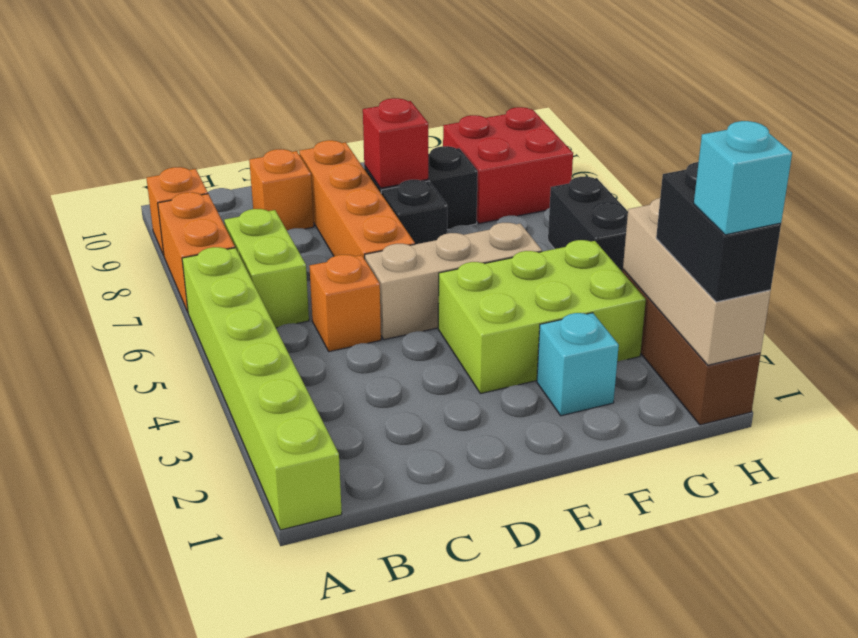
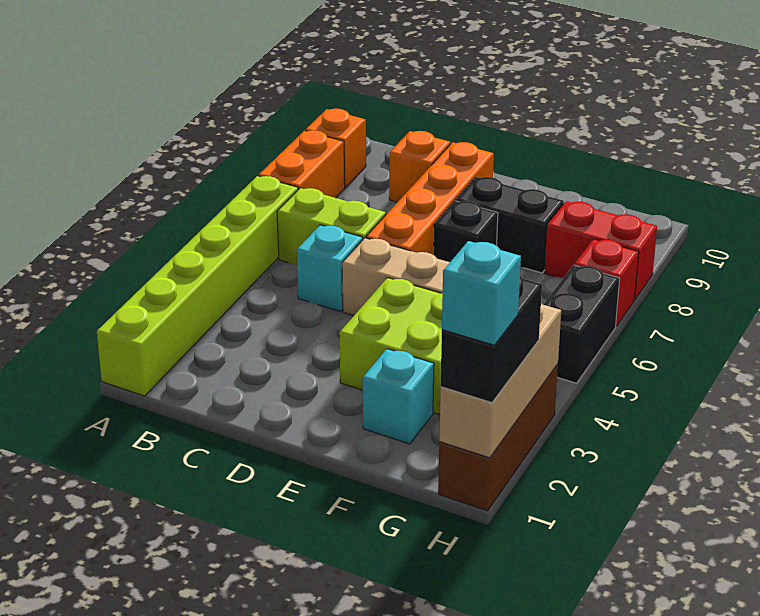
lime brick B6:B7 level 1 -> lime brick B6:C6 level 1
orange brick C5 level 1 -> cyan brick C5 level 1
red brick E8 level 2 -> red brick H7 level 1
red brick G8:H9 level 1 -> red brick G8:H8 level 1

